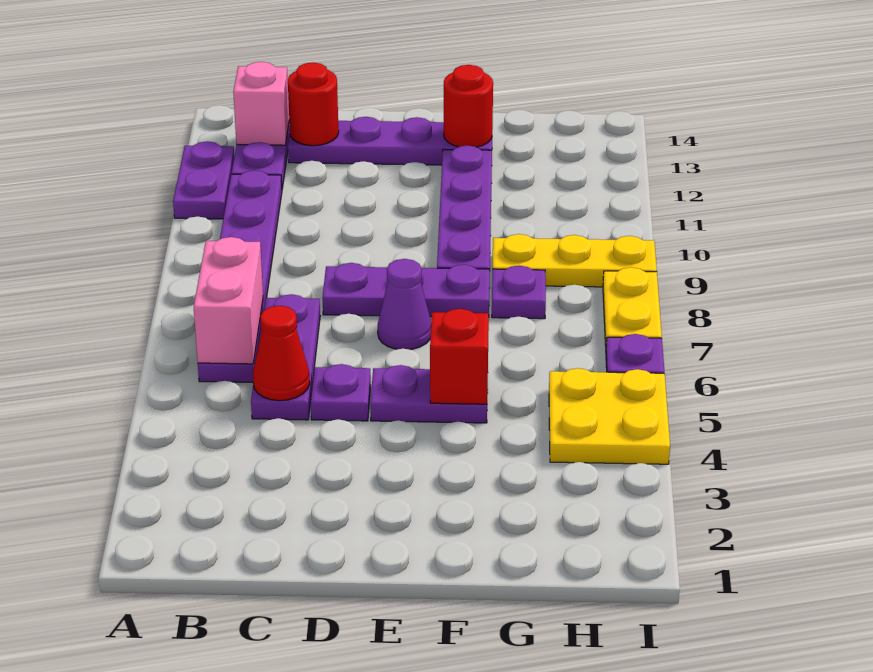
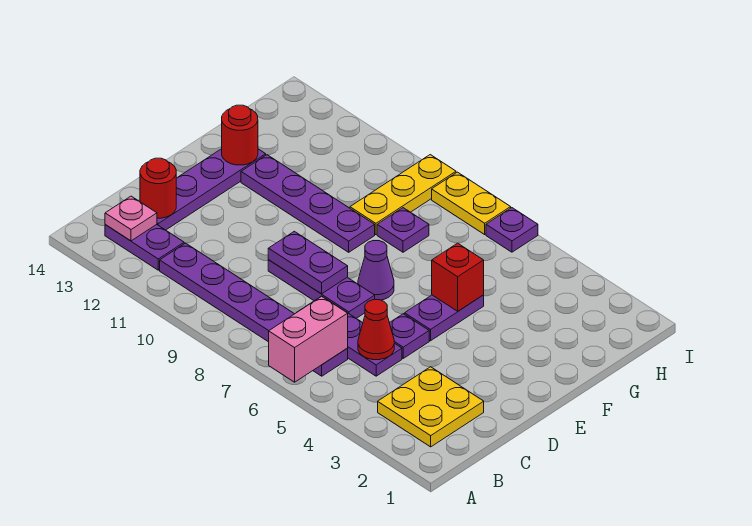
purple plate A11:A12 level 1 -> purple plate D8:D9 level 2
pink brick B6:B7 level 2 -> pink brick A6:B6 level 2
pink brick B13 level 2 -> pink plate B13 level 2
purple plate D8:F8 level 1 -> purple plate D7:D9 level 1
yellow plate H4:I5 level 1 -> yellow plate B2:C3 level 1

